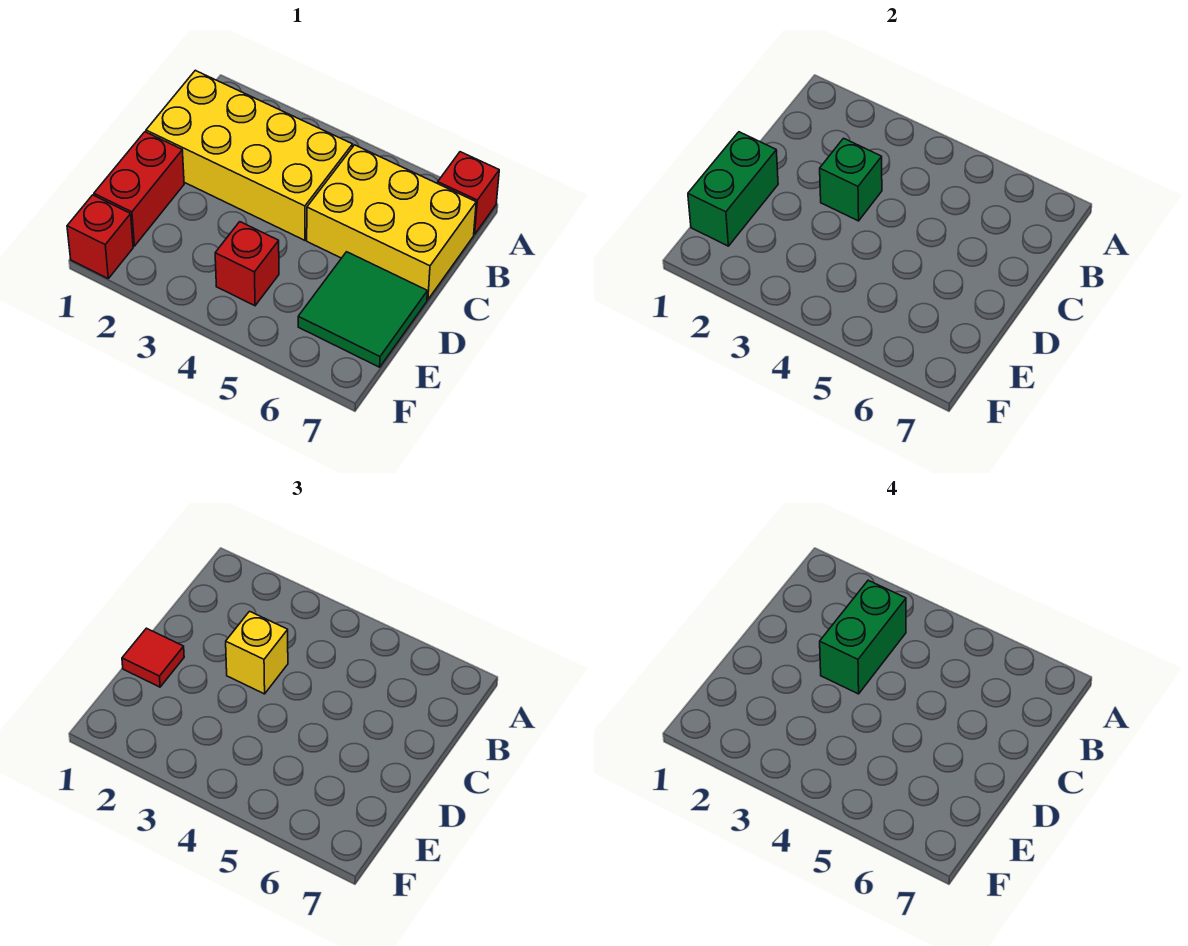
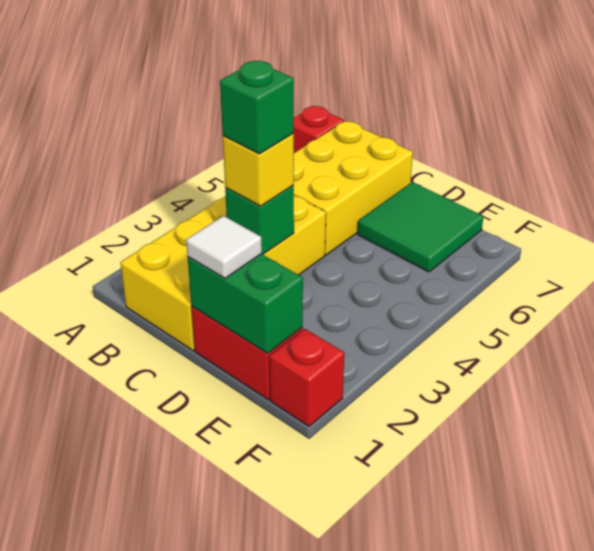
green brick B3:C3 level 4 -> green brick C3 level 4
red tile D1 level 3 -> white tile D1 level 3
red brick E4 level 1 -> none

